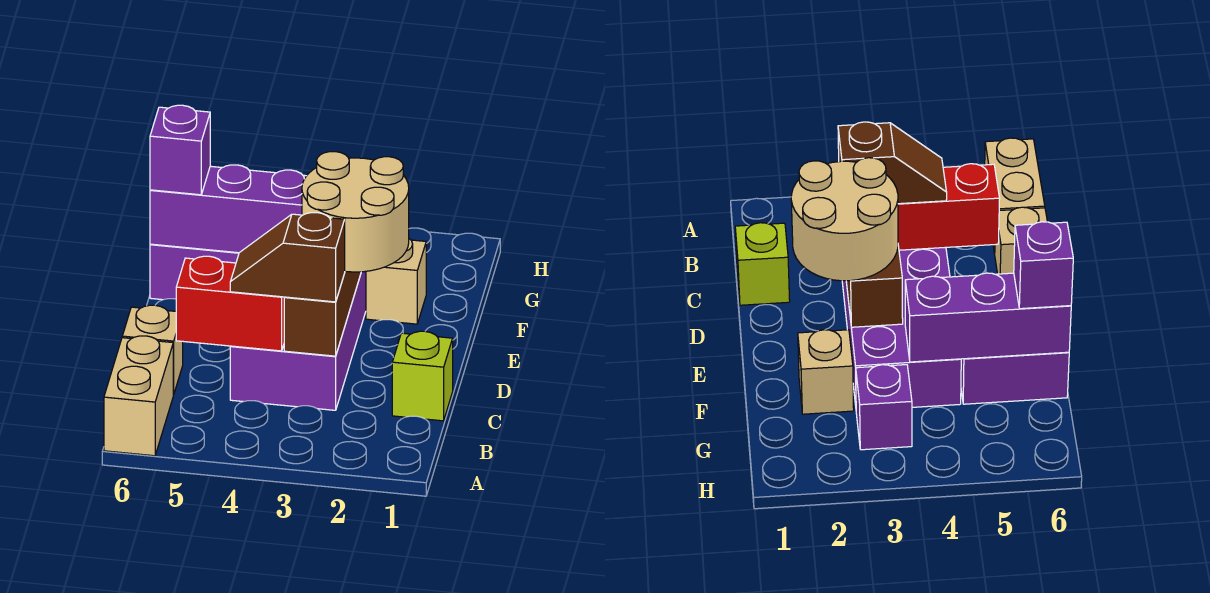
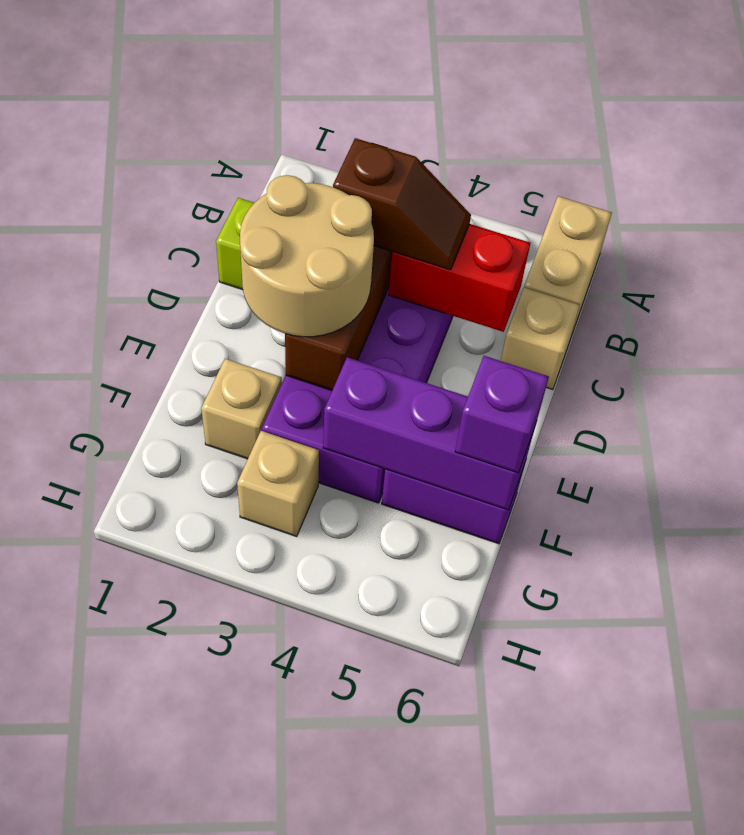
purple brick G3 level 1 -> tan brick G3 level 1

